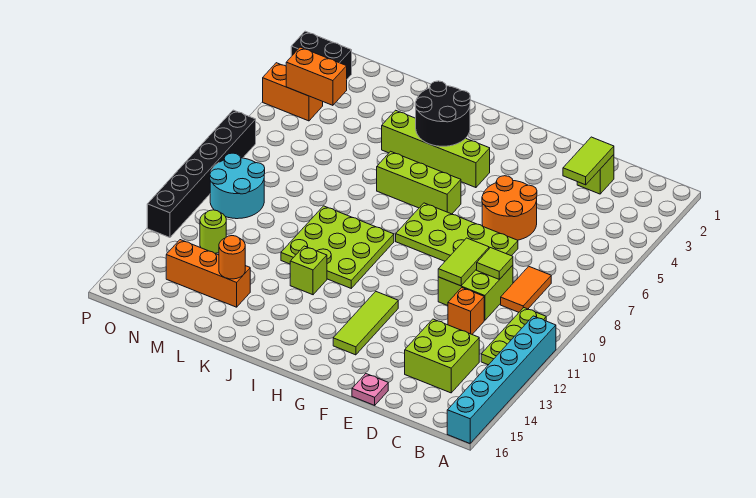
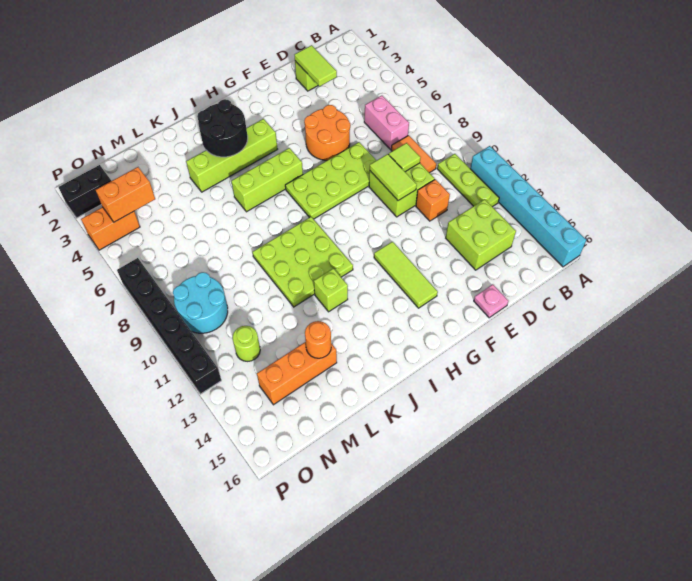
none -> pink brick C6:C7 level 1

